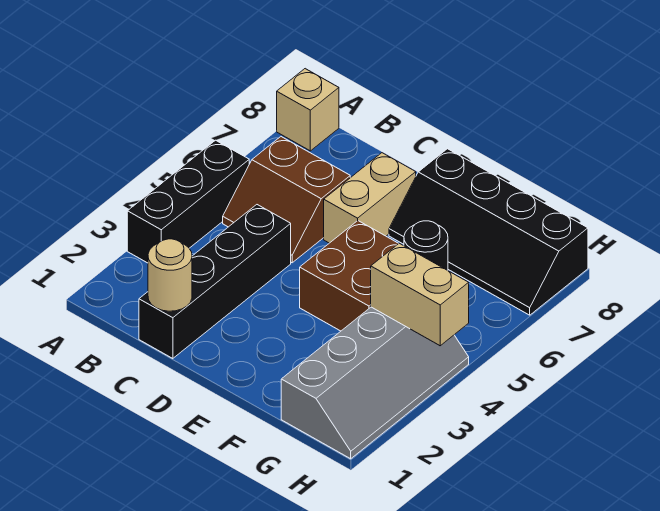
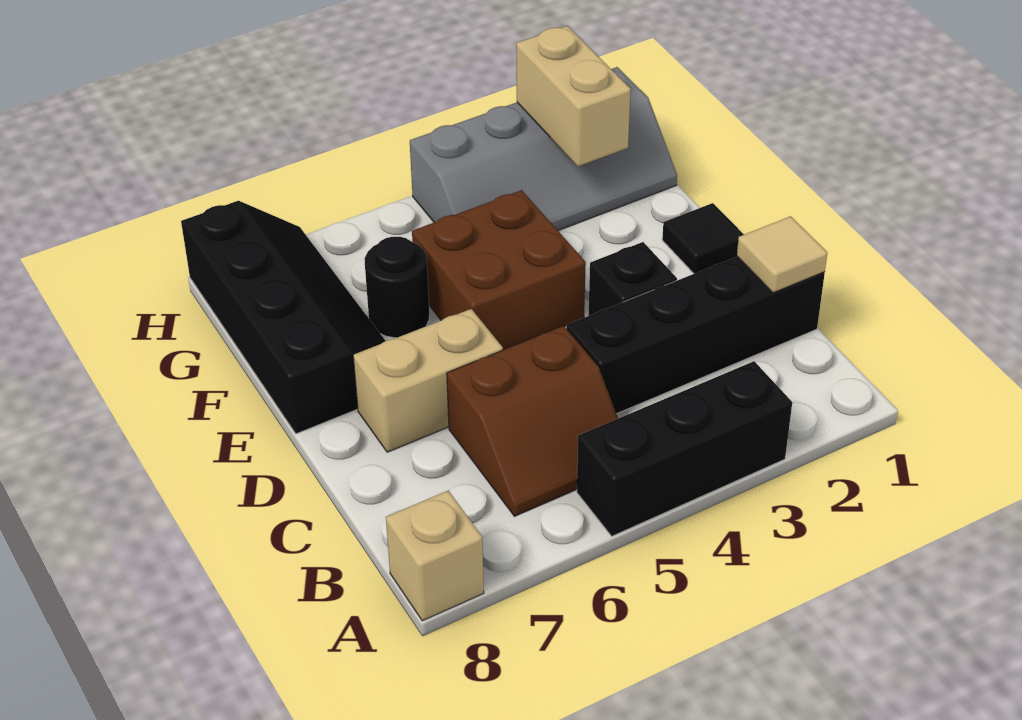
brown slope B5:C6 level 1 top 6 -> brown slope B5:C6 level 1 top C
tan round brick C1 level 2 -> tan tile C1 level 2
none -> black brick D3 level 1
none -> black tile E1 level 1
grey slope G1:H4 level 1 top G -> grey slope G1:H4 level 1 top H
tan brick G4:H4 level 2 -> tan brick G2:H2 level 2

